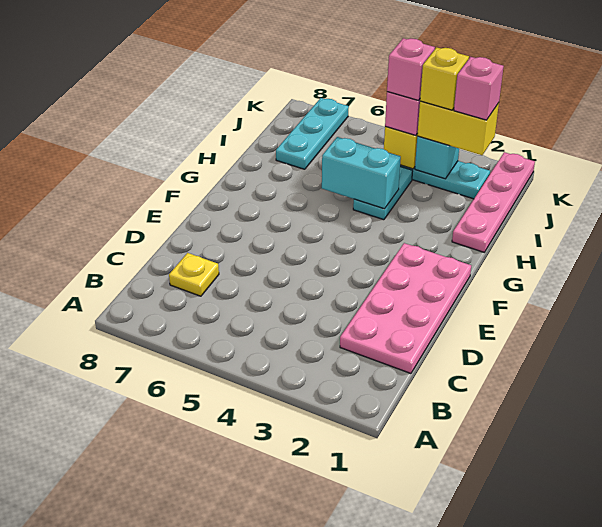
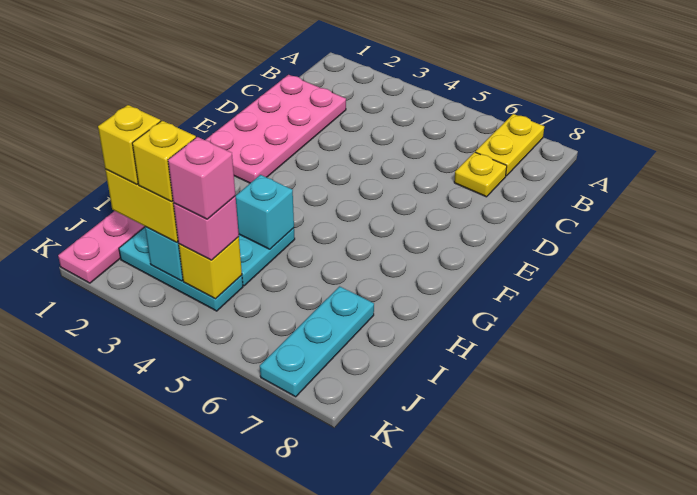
none -> yellow plate A7:B7 level 1
cyan brick H4:H5 level 2 -> cyan brick H4 level 2
pink brick J2 level 4 -> yellow brick J2 level 4

